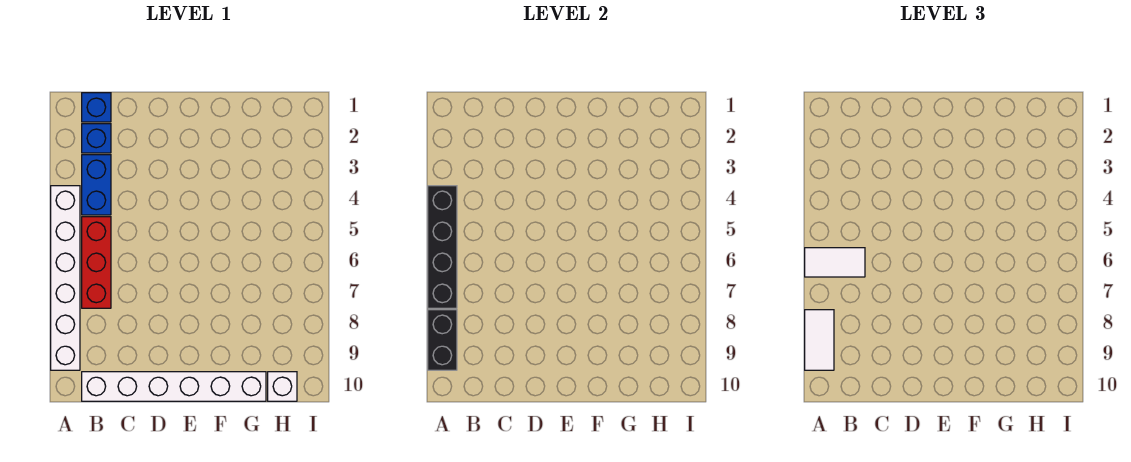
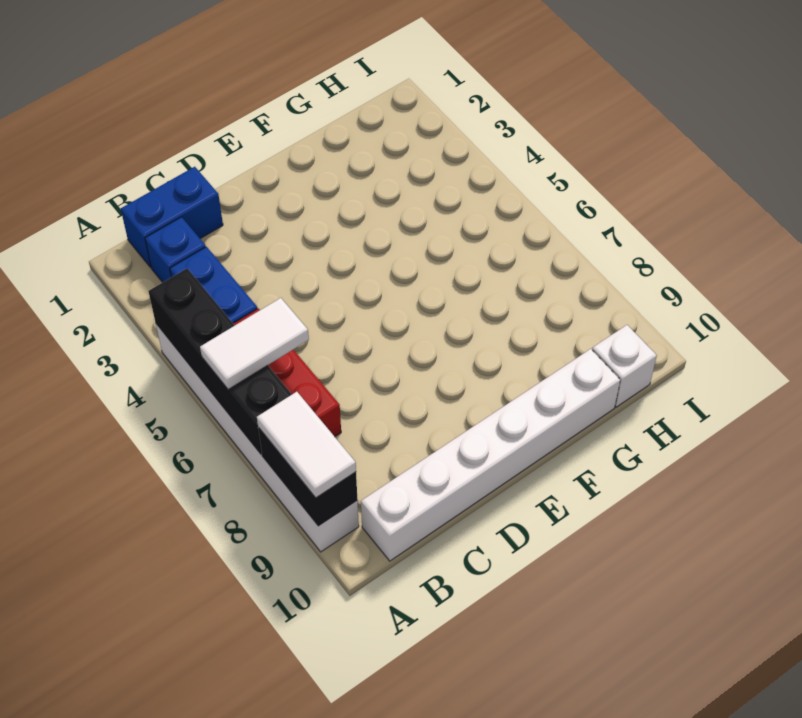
blue brick B1 level 1 -> blue brick B1:C1 level 1

